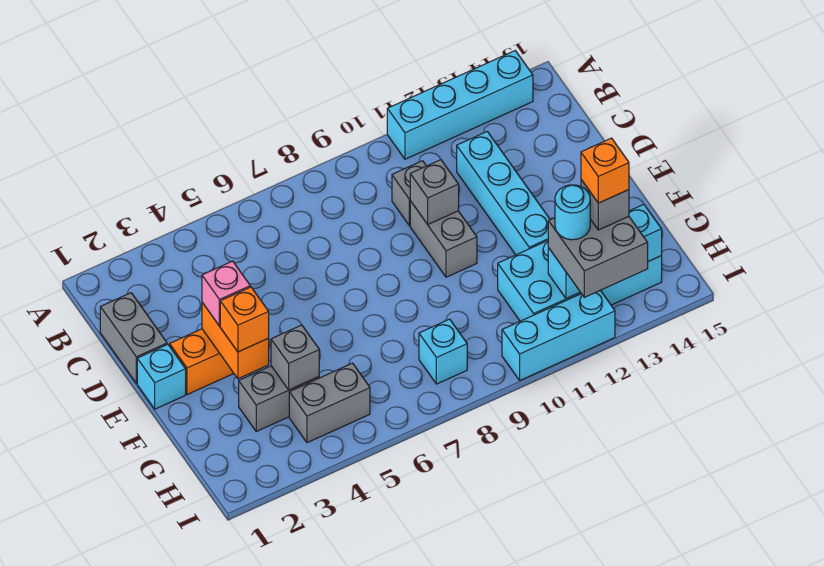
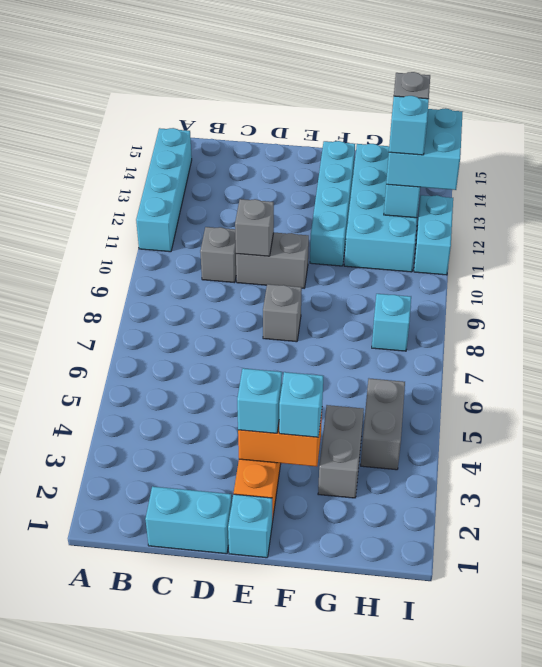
grey brick C1:D1 level 1 -> cyan brick C1:D1 level 1
cyan brick C12:F12 level 1 -> cyan brick F11:F14 level 1
pink brick E3 level 3 -> cyan brick E3 level 3
orange brick F3 level 3 -> cyan brick F3 level 3
grey brick G4 level 2 -> grey brick E8 level 1
grey brick H12:I13 level 3 -> cyan brick H12:I13 level 3
cyan round brick H12 level 4 -> cyan brick H12 level 4
orange brick H13 level 5 -> none
cyan brick I10:I12 level 1 -> cyan brick I11:I12 level 1

